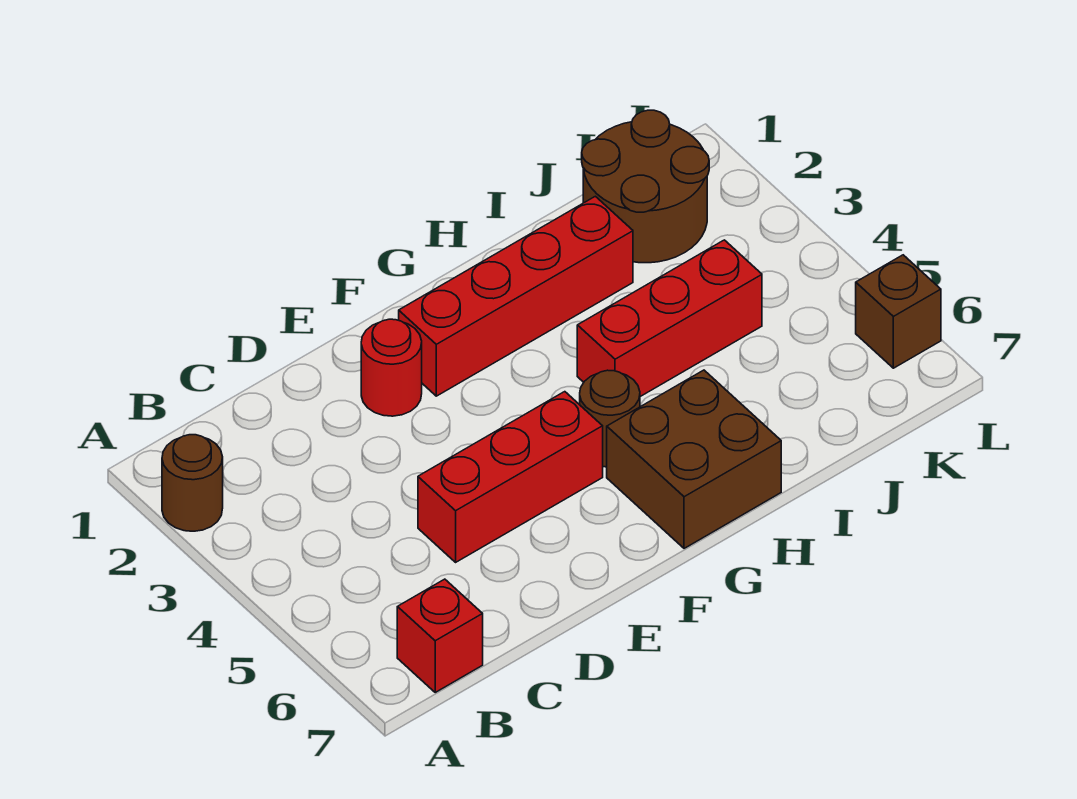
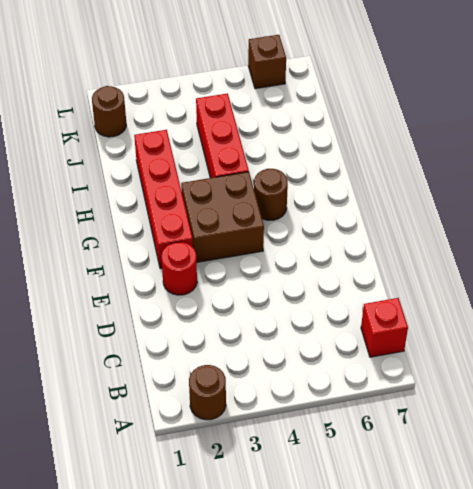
red brick D5:F5 level 1 -> none
brown brick G6:H7 level 1 -> brown brick F3:G4 level 1
brown round brick J1:K2 level 1 -> brown round brick K1 level 1

